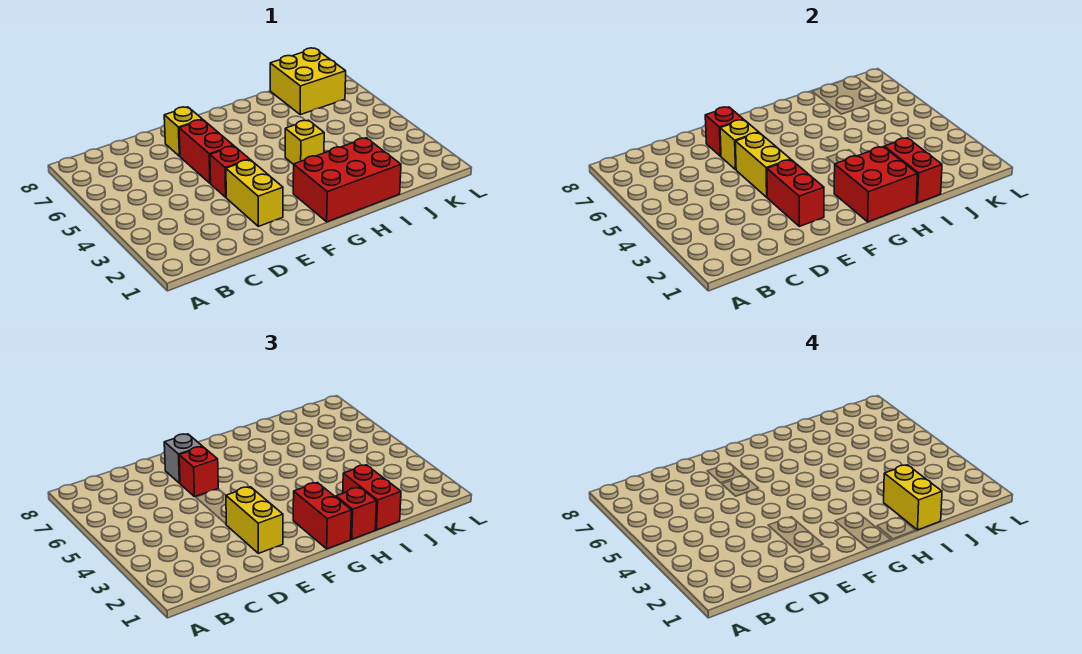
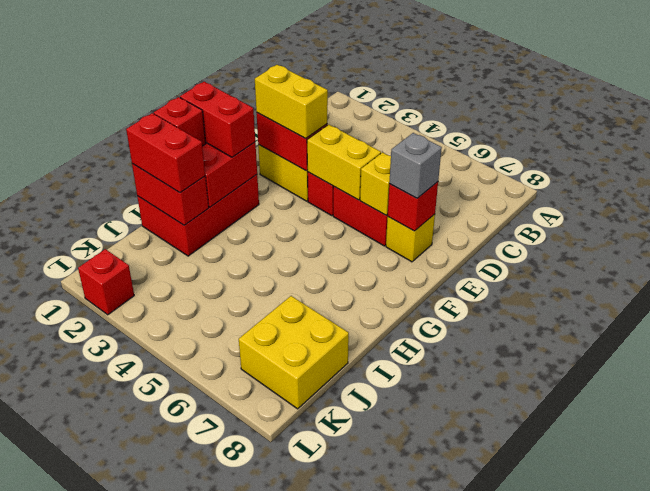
red brick E6 level 3 -> red brick L2 level 1
yellow brick H4 level 1 -> none
yellow brick I1:I2 level 4 -> none

